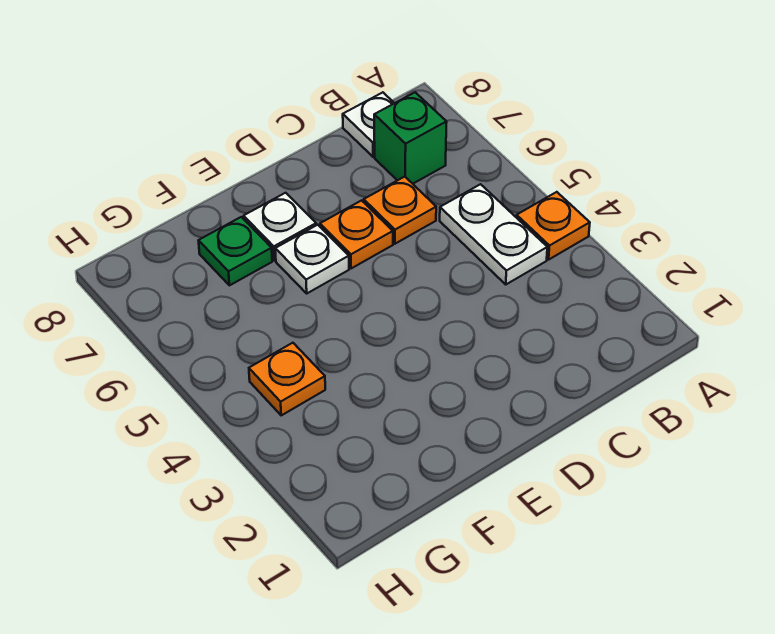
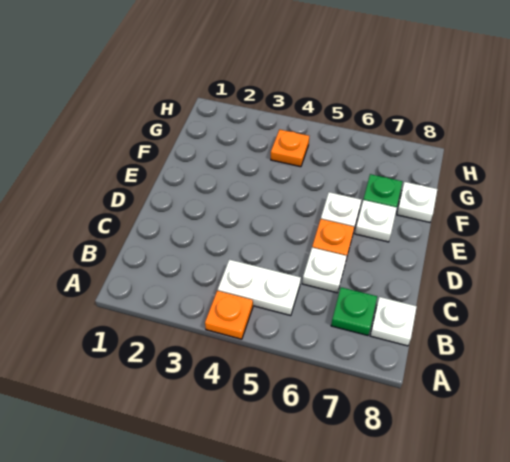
green brick B7 level 1 -> green plate B7 level 1
orange plate C6 level 1 -> white plate C6 level 1
none -> white plate F8 level 1

